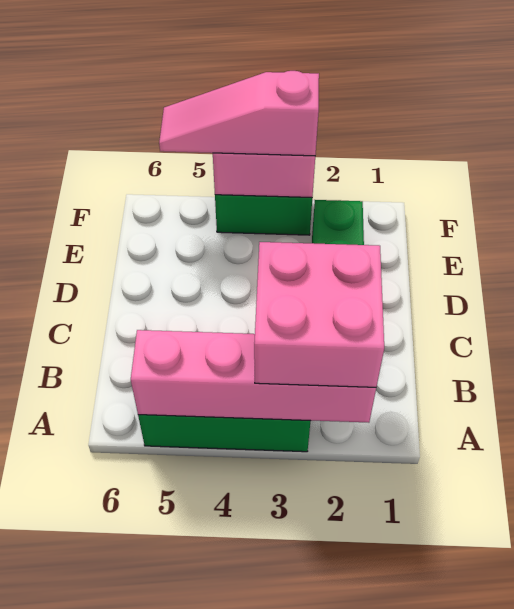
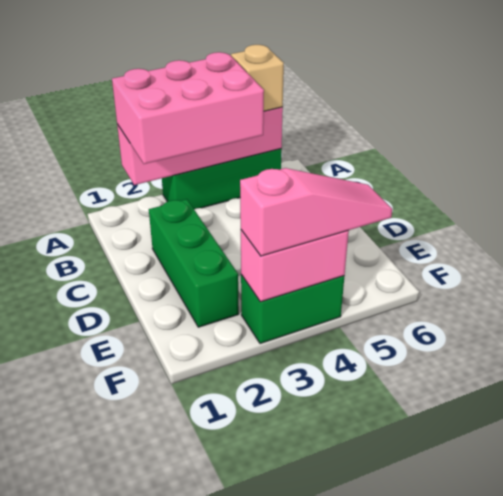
pink brick A2:B3 level 3 -> pink brick A2:B4 level 3
none -> tan brick A5 level 3

